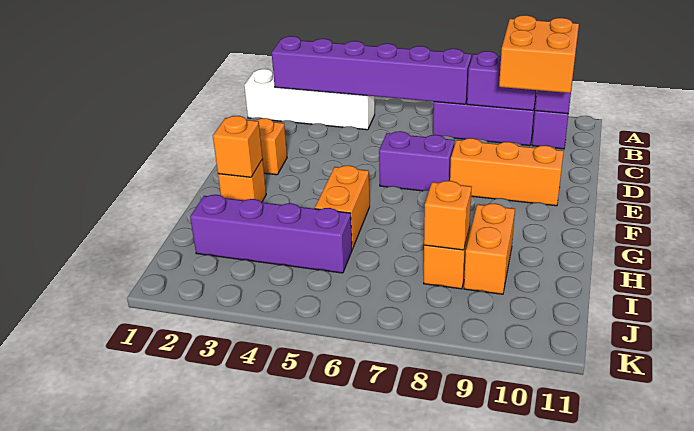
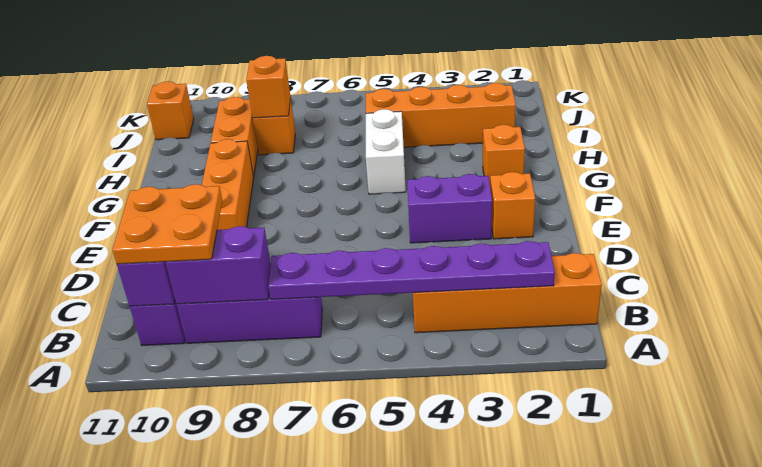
white brick B1:B4 level 1 -> orange brick B1:B4 level 1
purple brick B2:B7 level 2 -> purple plate B2:B7 level 2
orange brick B9:C10 level 3 -> orange plate B9:C10 level 3
purple brick E6:E7 level 1 -> purple brick E3:E4 level 1
orange brick E8:E10 level 1 -> orange brick E9:G9 level 1
orange brick G2 level 2 -> orange brick J11 level 1
orange brick G5:H5 level 1 -> white brick G5:H5 level 1
purple brick I2:I5 level 1 -> orange brick I2:I5 level 1

